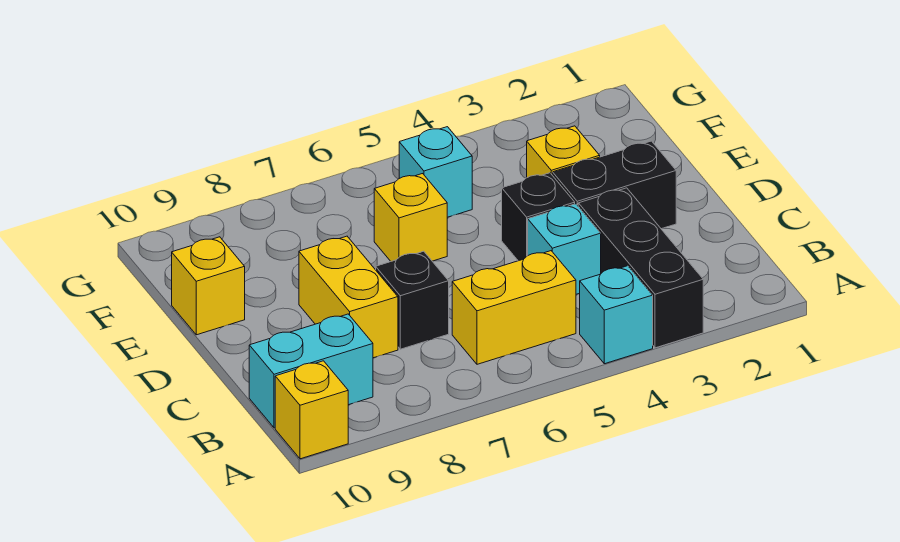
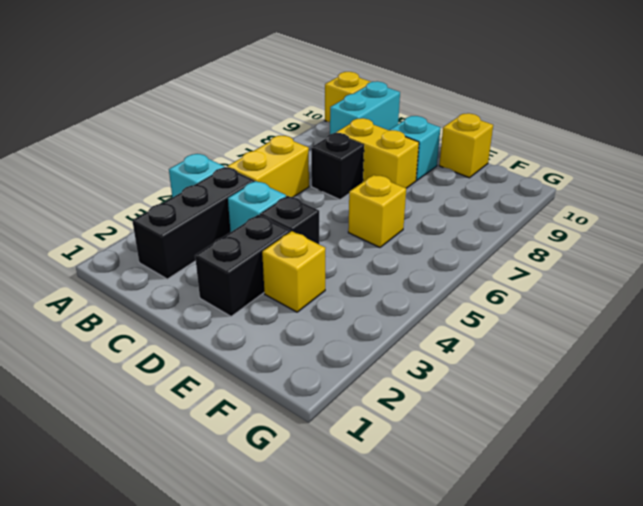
black brick A3:C3 level 1 -> black brick B2:B4 level 1
cyan brick F5 level 1 -> cyan brick D9 level 1

